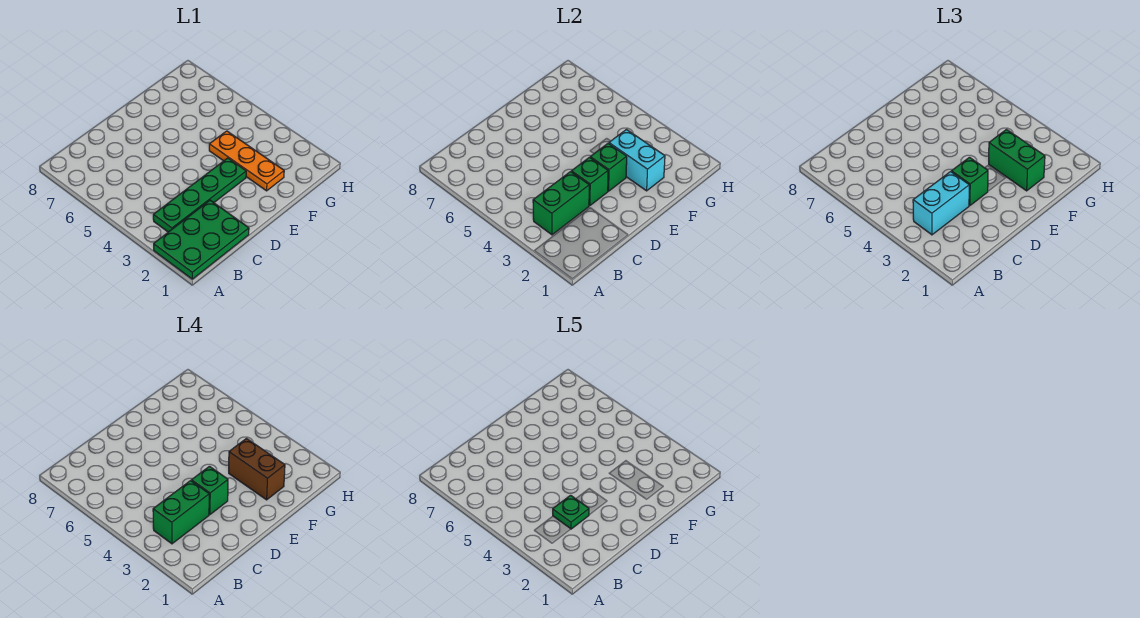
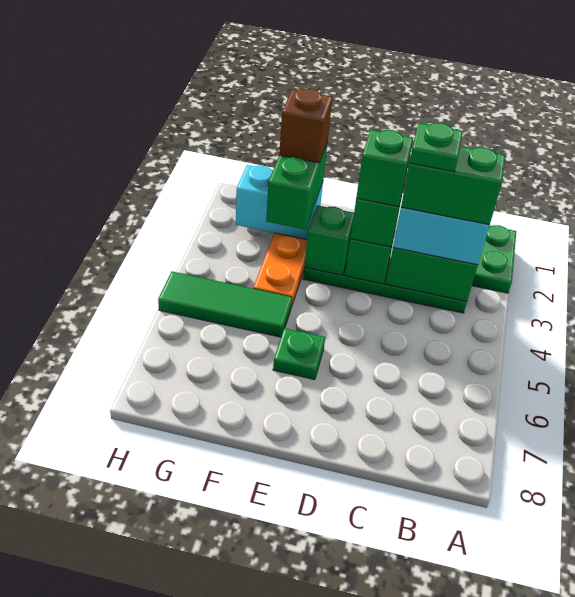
none -> green plate E6 level 1
cyan brick F2:F3 level 2 -> cyan brick F2:G2 level 2
brown brick F2:F3 level 4 -> brown brick F2 level 4
none -> green tile F5:H5 level 1

